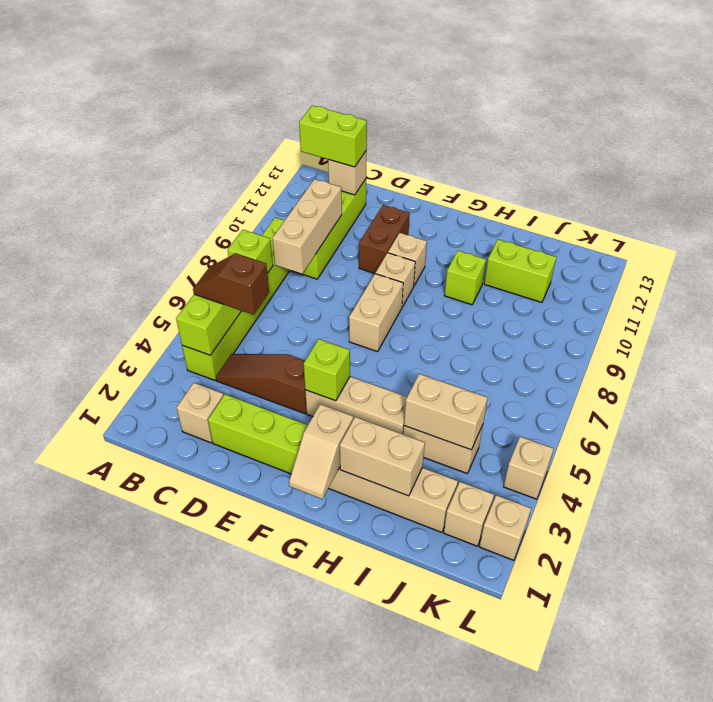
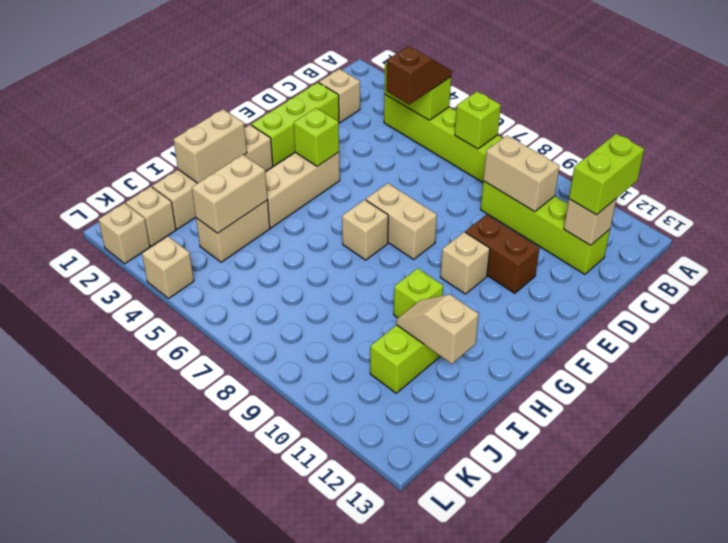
brown slope C4:E4 level 1 top E -> none
tan brick C8:C10 level 2 -> tan brick C9:C10 level 2
tan brick F9 level 1 -> tan brick G7 level 1
tan slope G1:G2 level 2 top 2 -> tan slope I11:I12 level 2 top 12

